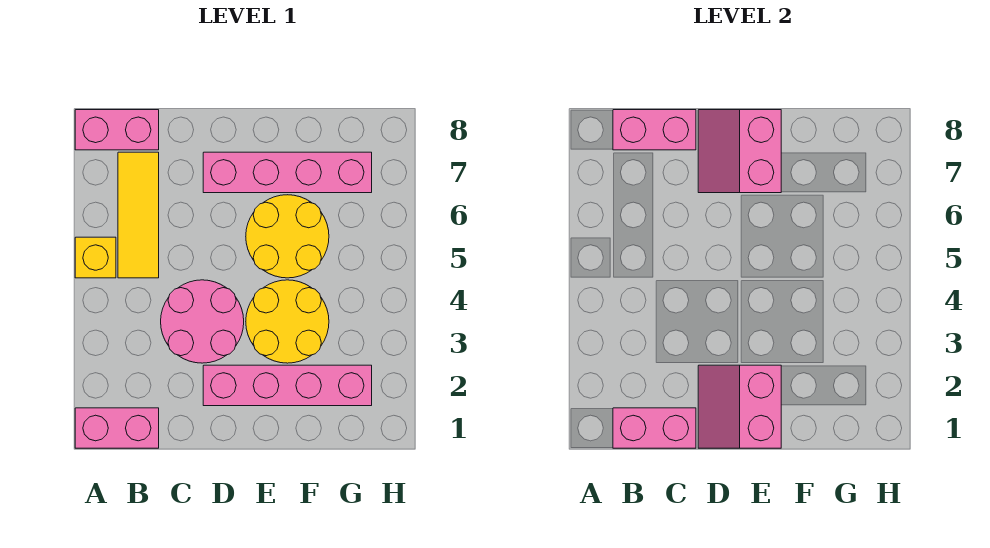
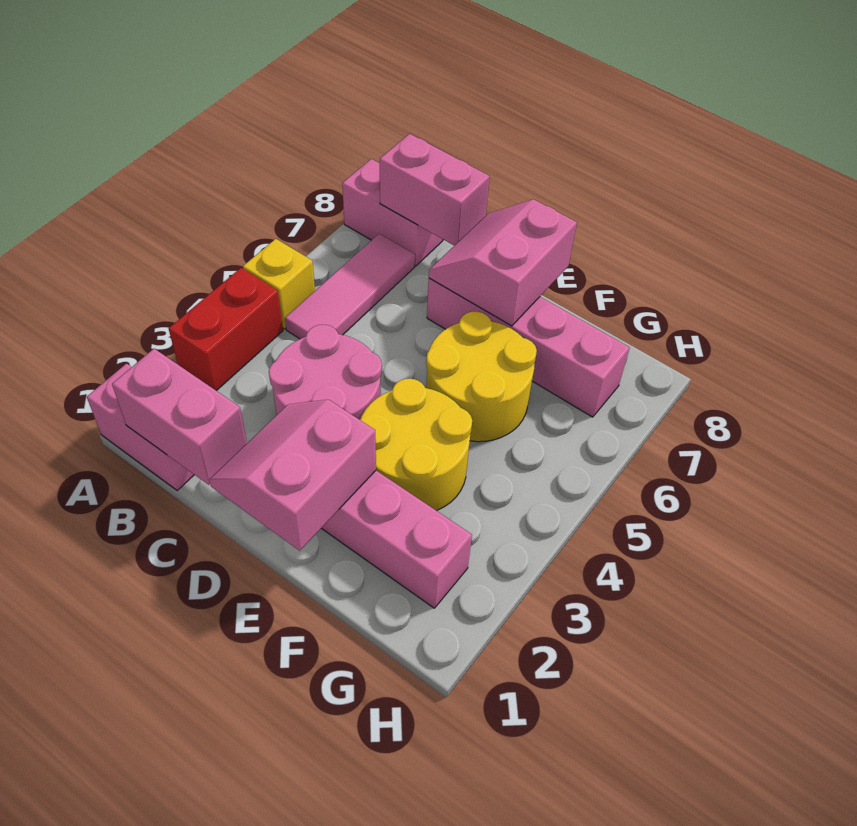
none -> red brick A3:A4 level 1
yellow tile B5:B7 level 1 -> pink tile B5:B7 level 1

